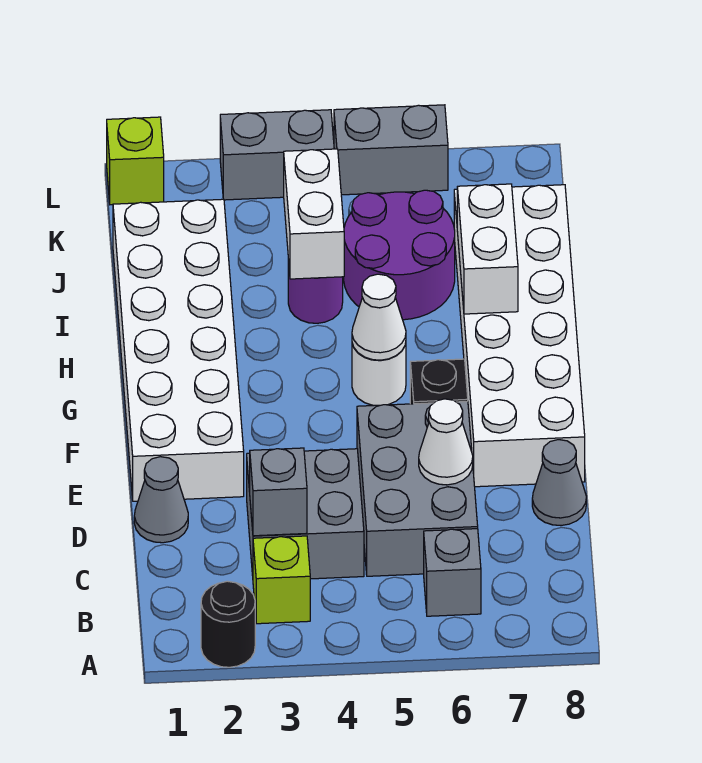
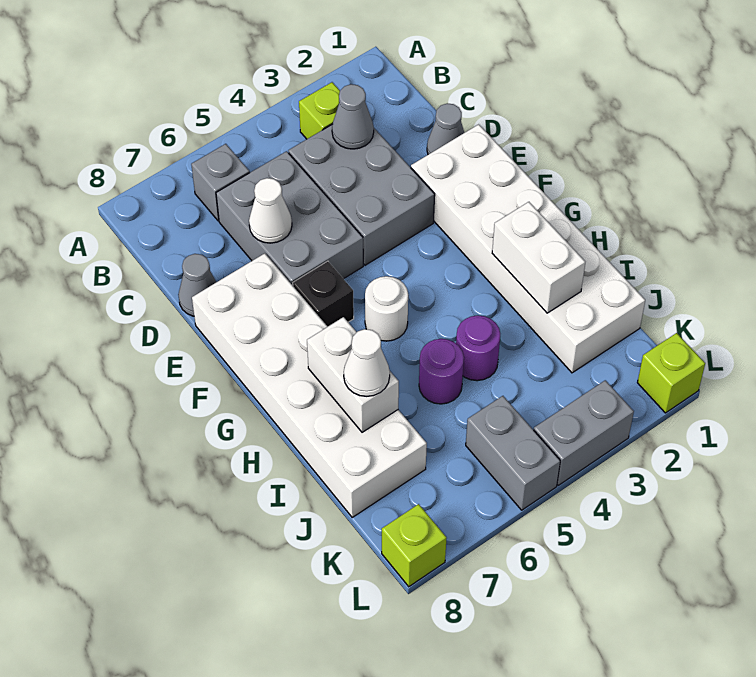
black round brick A2 level 1 -> none
grey brick C3:D4 level 1 -> grey brick C3:E4 level 1
grey brick C3 level 2 -> grey cone C3 level 2
white cone G5 level 2 -> white cone I7 level 3
white brick I4:J4 level 2 -> white brick H2:I2 level 2
purple round brick I5:J6 level 1 -> purple round brick I5 level 1
grey brick L5:L6 level 1 -> grey brick K5:L5 level 1
none -> lime brick L8 level 1

